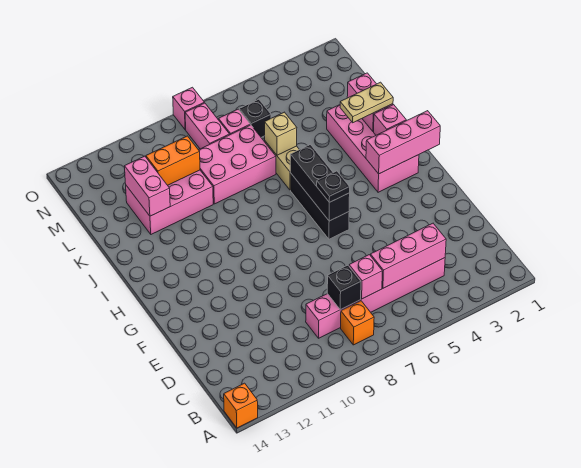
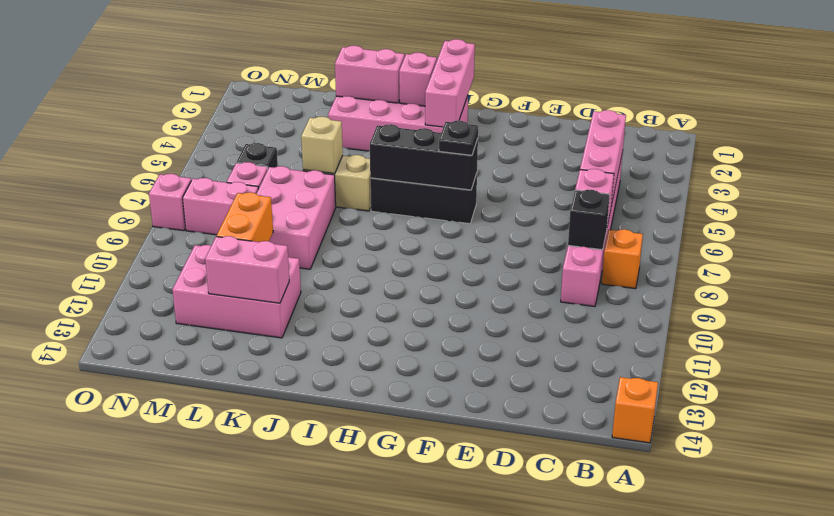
tan plate J2:J3 level 3 -> none
pink brick K10:L12 level 1 -> pink brick K11:M12 level 1

